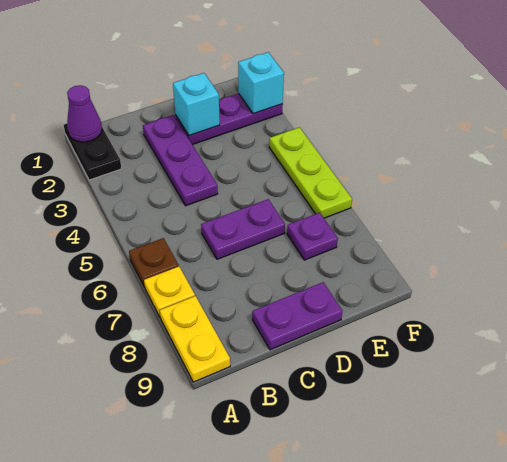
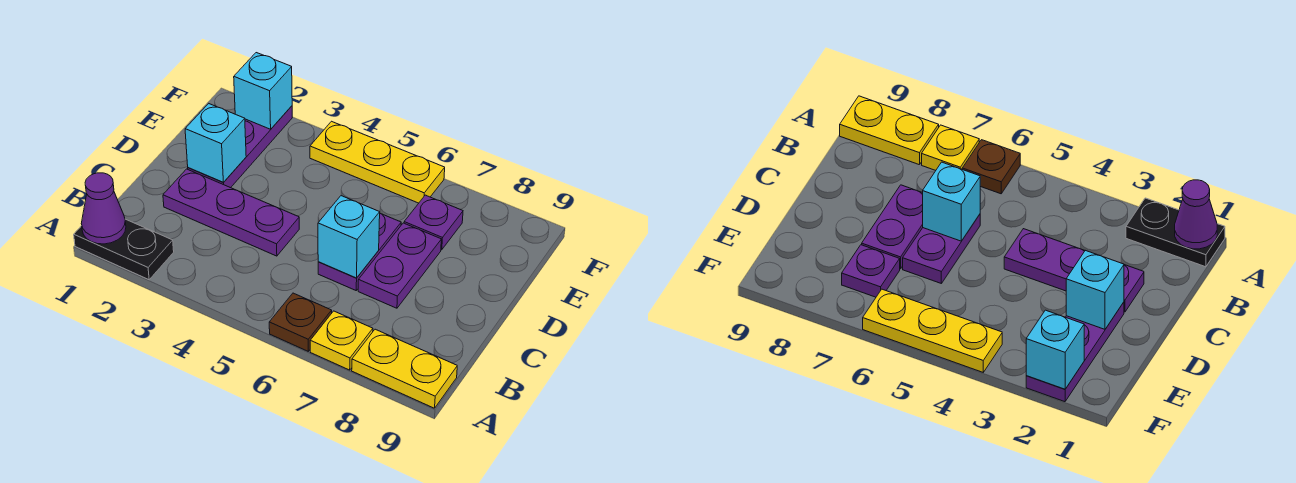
none -> cyan brick C6 level 2
purple plate C9:D9 level 1 -> purple plate C7:D7 level 1
lime plate F4:F6 level 1 -> yellow plate F4:F6 level 1

